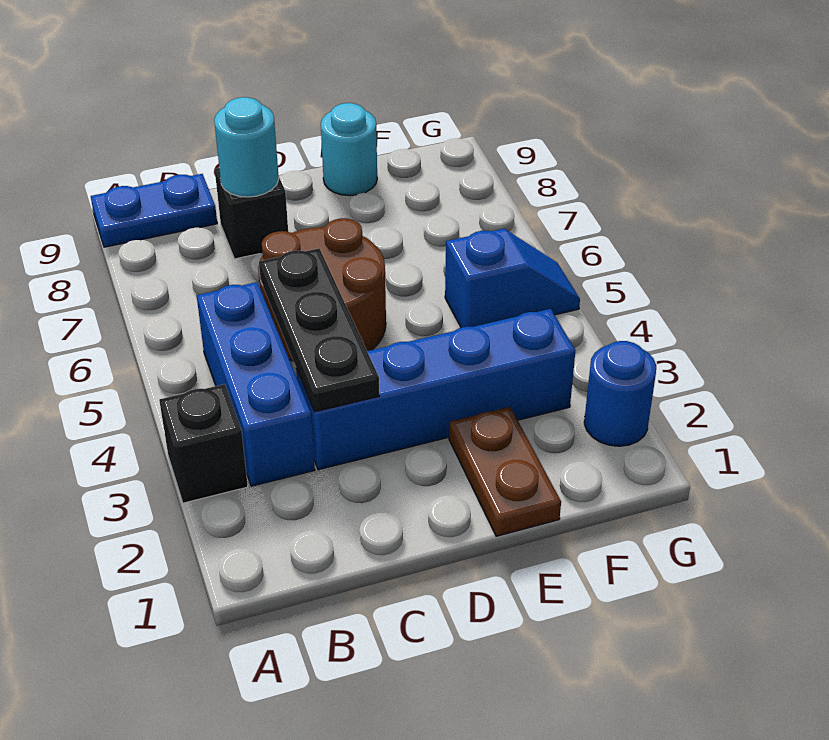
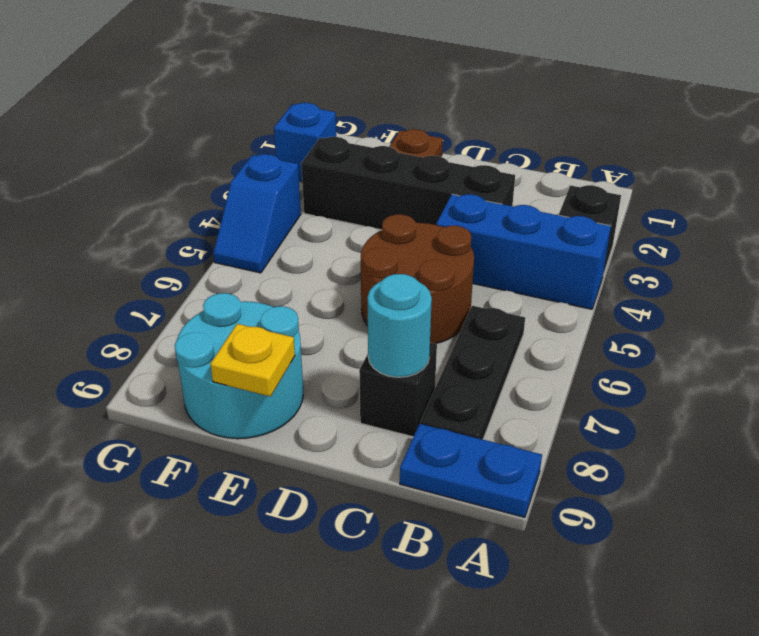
blue brick B3:B5 level 1 -> blue brick A4:C4 level 1
blue brick C3:F3 level 1 -> black brick C3:F3 level 1
black plate C3:C5 level 2 -> black plate B6:B8 level 1
cyan round brick E9 level 1 -> cyan round brick E8:F9 level 1
none -> yellow plate E9 level 2
blue slope F5:G5 level 1 top F -> blue slope G4:G5 level 1 top 4
blue round brick G2 level 1 -> blue brick G2 level 1

